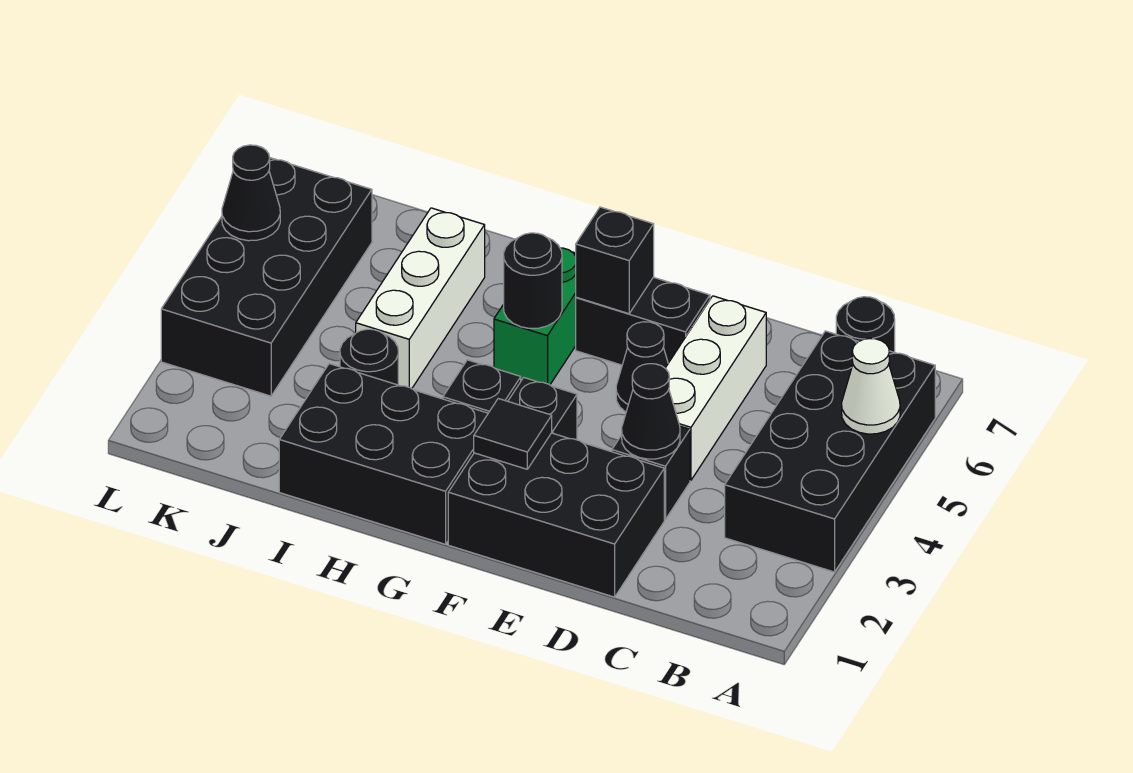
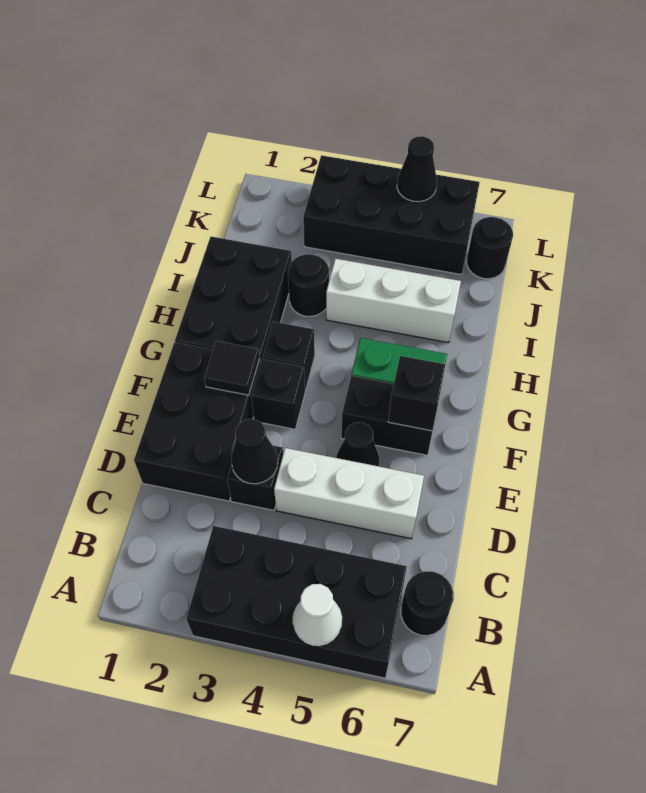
black brick E6:F6 level 1 -> black brick F5:F6 level 1
black round brick G5 level 2 -> black round brick K7 level 1

